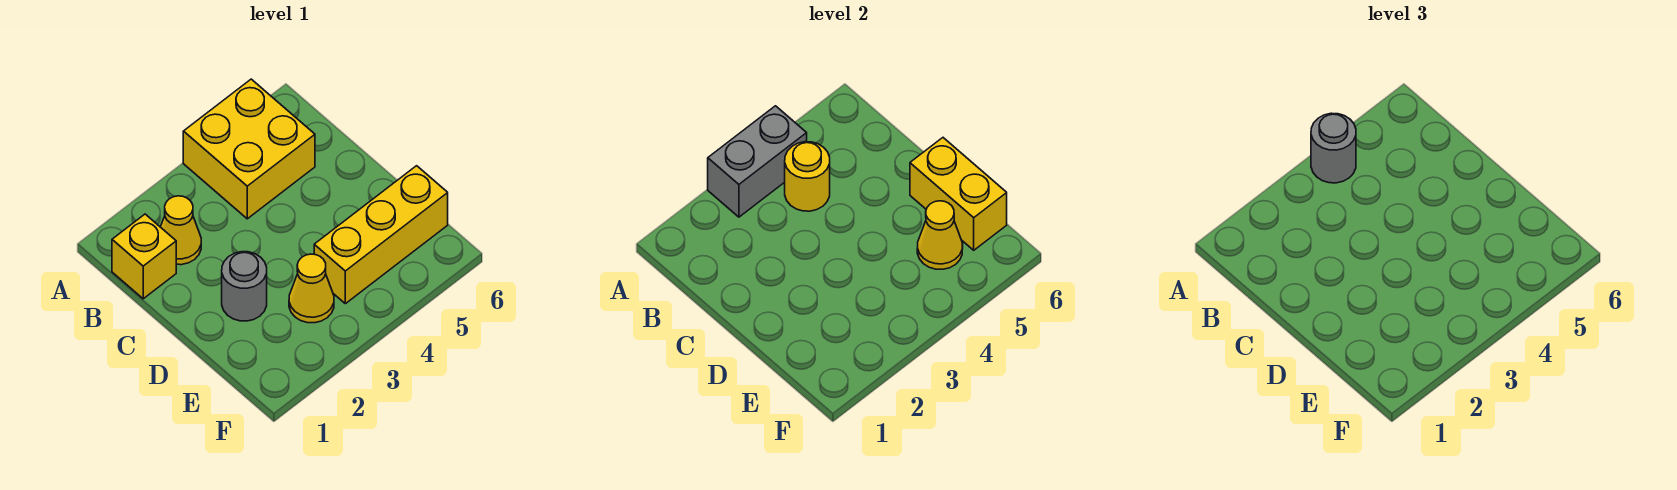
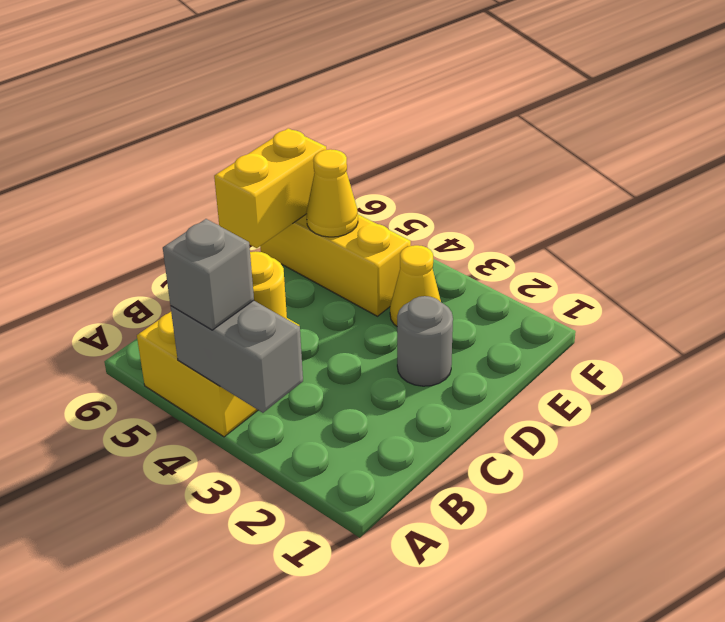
grey round brick A4 level 3 -> grey brick A4 level 3
yellow brick B1 level 1 -> none
yellow cone B2 level 1 -> none

